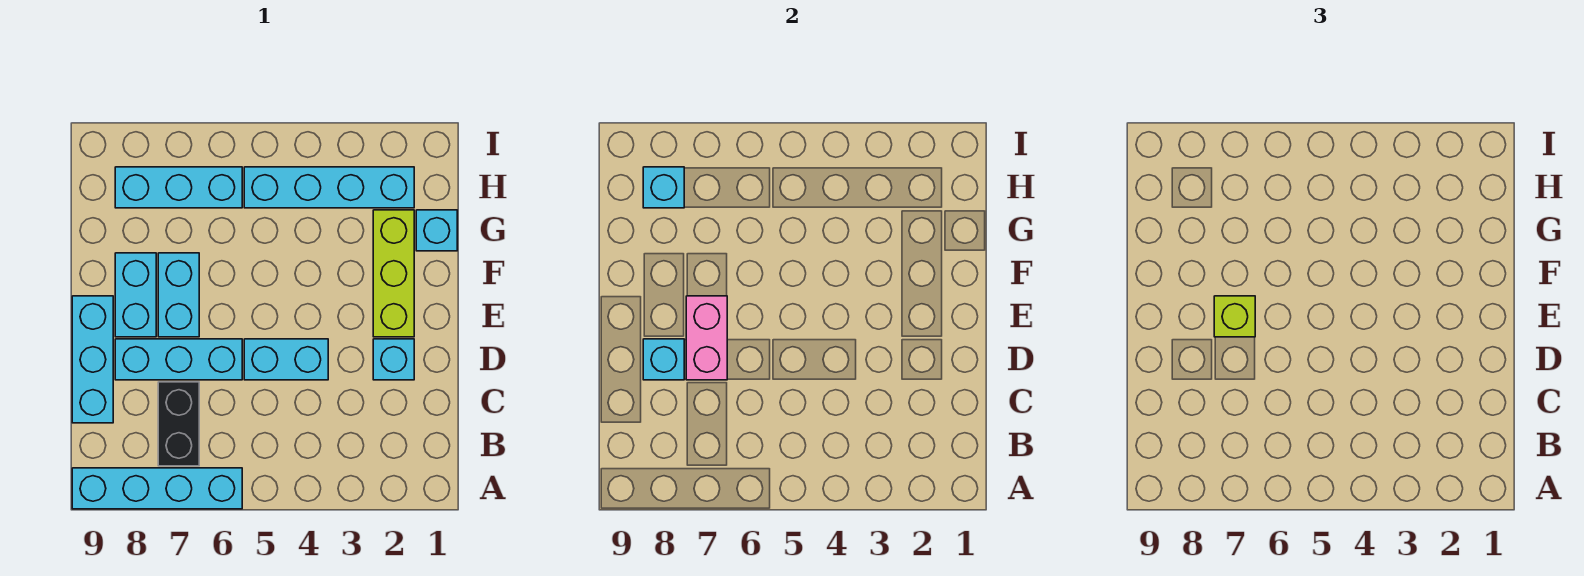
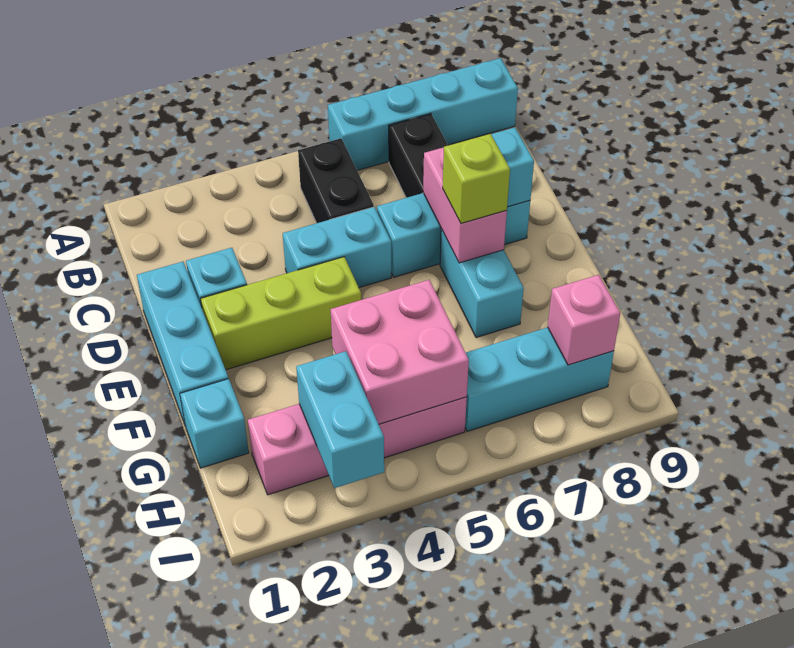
none -> black brick B5:C5 level 1
cyan brick C9:E9 level 1 -> cyan brick D1:F1 level 1
lime brick E2:G2 level 1 -> lime brick E2:E4 level 1
cyan brick E8:F8 level 1 -> cyan brick H3:I3 level 2
none -> pink brick G4:H5 level 2
cyan brick H2:H5 level 1 -> pink brick H2:H5 level 1
cyan brick H8 level 2 -> pink brick H8 level 2

